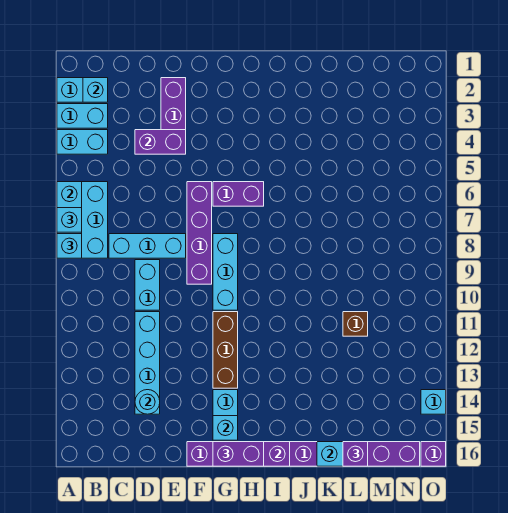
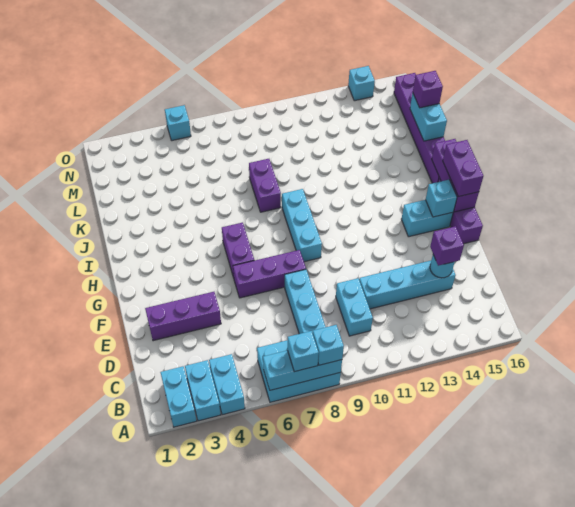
cyan brick B2 level 2 -> cyan brick O5 level 1
purple brick D4:E4 level 2 -> purple brick J8:K8 level 1
cyan brick D9:D10 level 1 -> cyan brick C10:D10 level 1
purple brick F6:F9 level 1 -> purple brick F6:F8 level 1
cyan brick G8:G10 level 1 -> cyan brick G9:I9 level 1
brown brick G11:G13 level 1 -> none
brown brick L11 level 1 -> none
purple brick O16 level 1 -> purple brick D14 level 3

